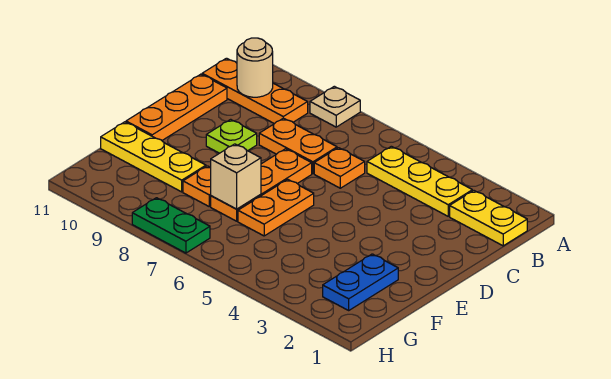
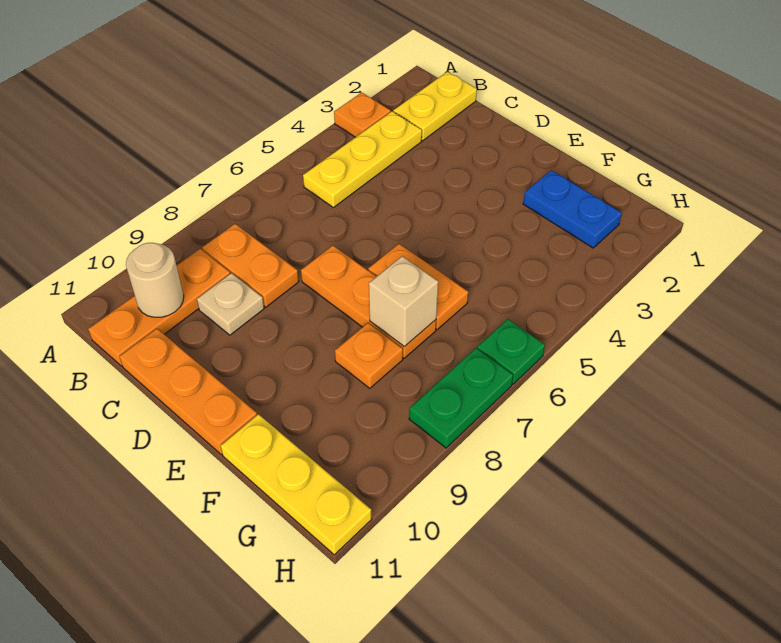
tan plate A8 level 1 -> tan plate C9 level 1
orange plate C6 level 1 -> orange plate A3 level 1
orange plate C7:C8 level 1 -> orange plate B8:C8 level 1
lime plate D9 level 1 -> none
yellow plate F9:F11 level 1 -> yellow plate F11:H11 level 1
none -> green plate H6 level 1

